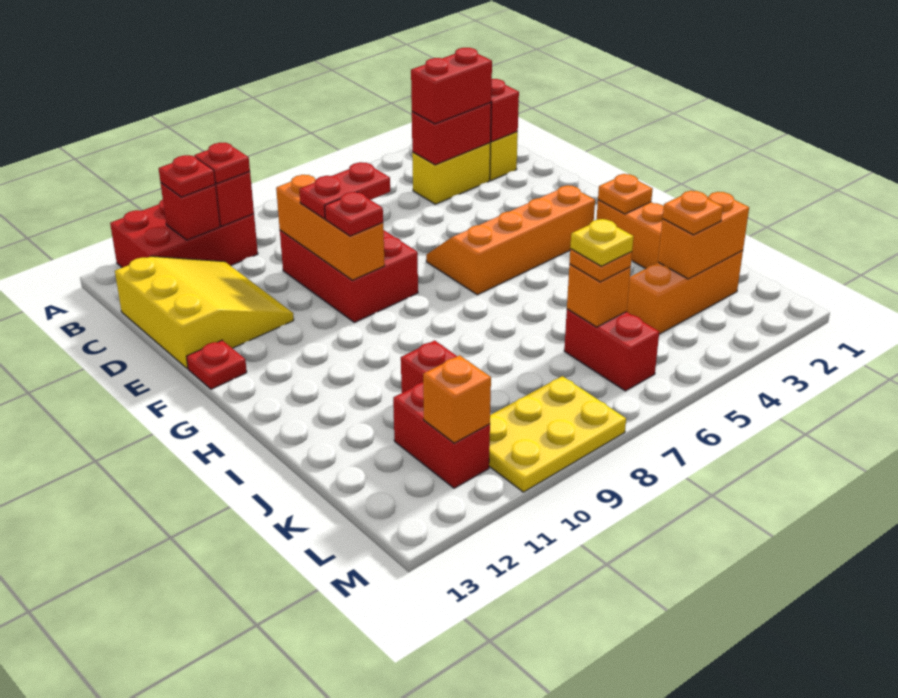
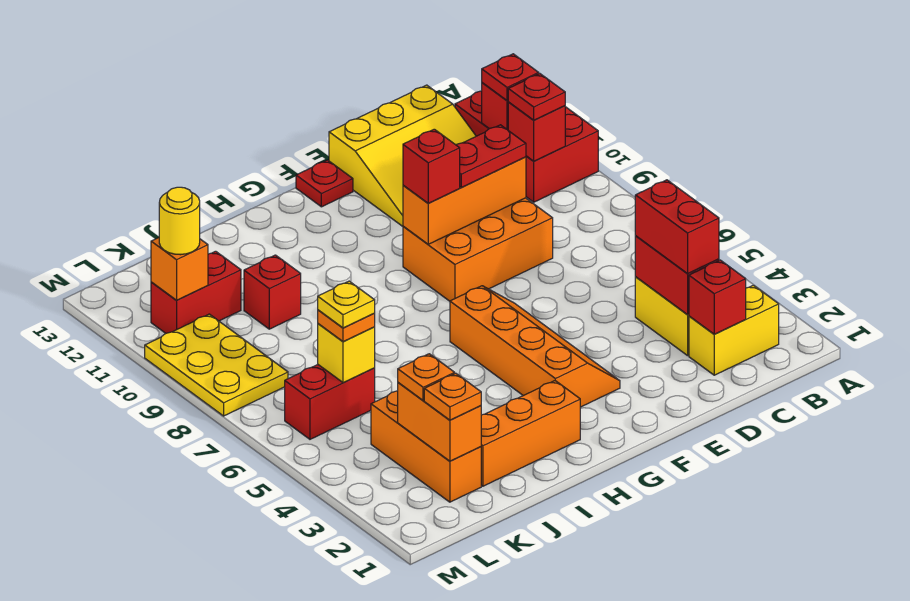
red brick D8:F9 level 1 -> orange brick D8:F9 level 1
red plate E8:E9 level 3 -> red plate D9:E9 level 3
red plate F9 level 3 -> red brick F9 level 3
orange plate H2 level 2 -> orange plate K2 level 3
orange brick K6 level 2 -> yellow brick K6 level 2
none -> yellow round brick L11 level 3

